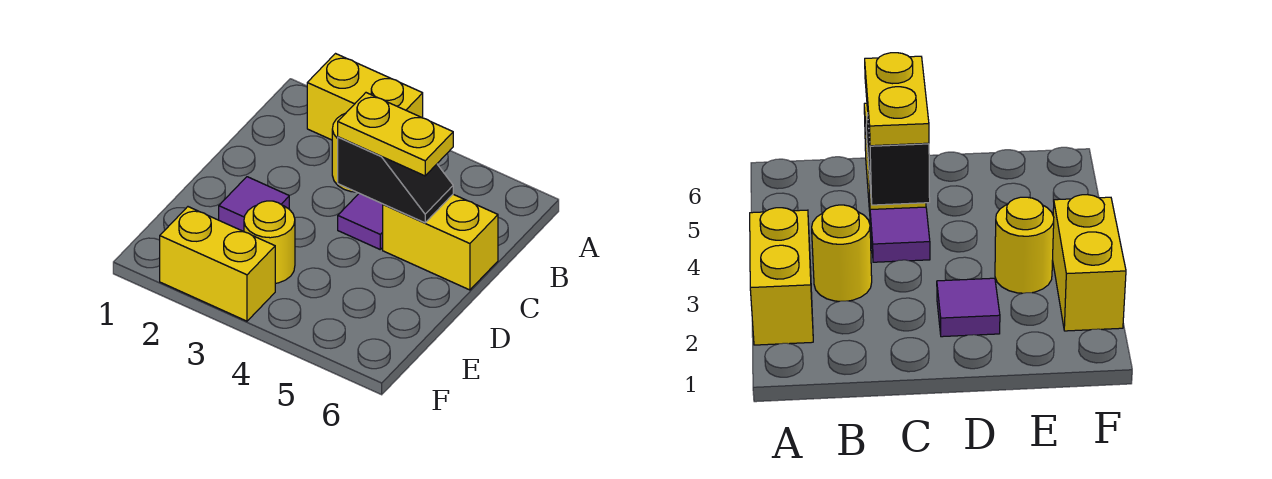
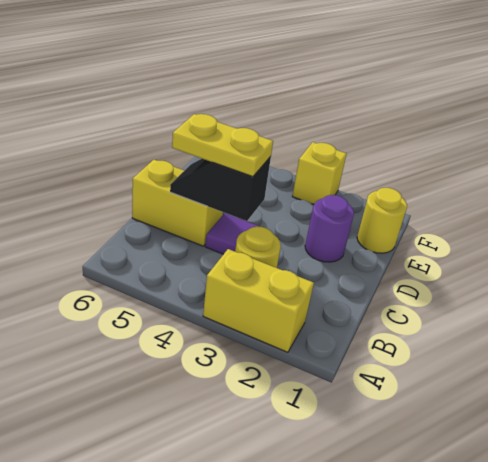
purple tile D2 level 1 -> purple round brick D2 level 1
yellow round brick E3 level 1 -> yellow round brick E1 level 1
yellow brick F2:F3 level 1 -> yellow brick F3 level 1

